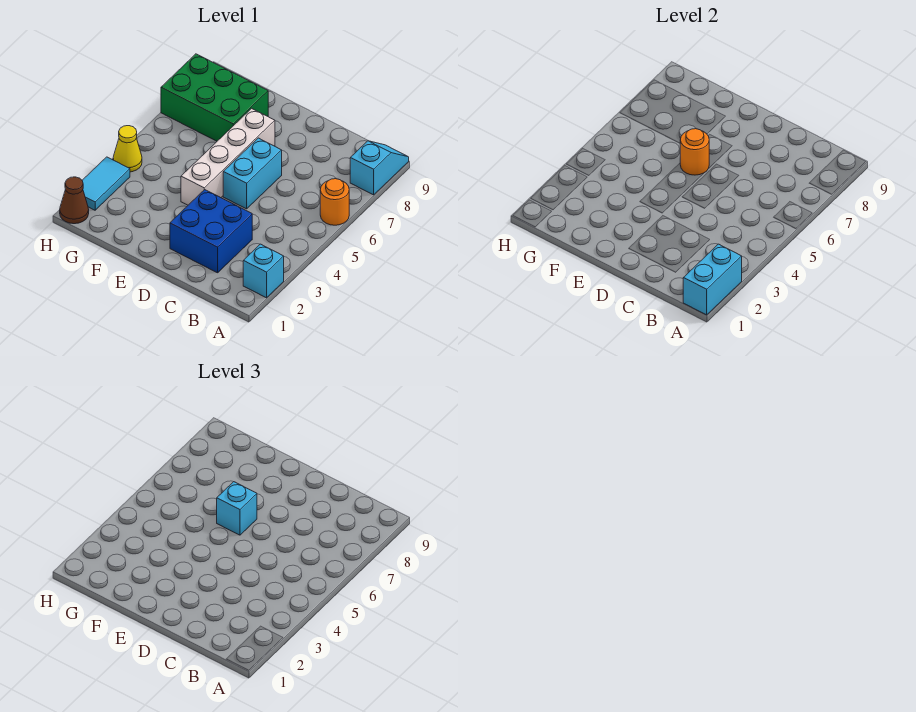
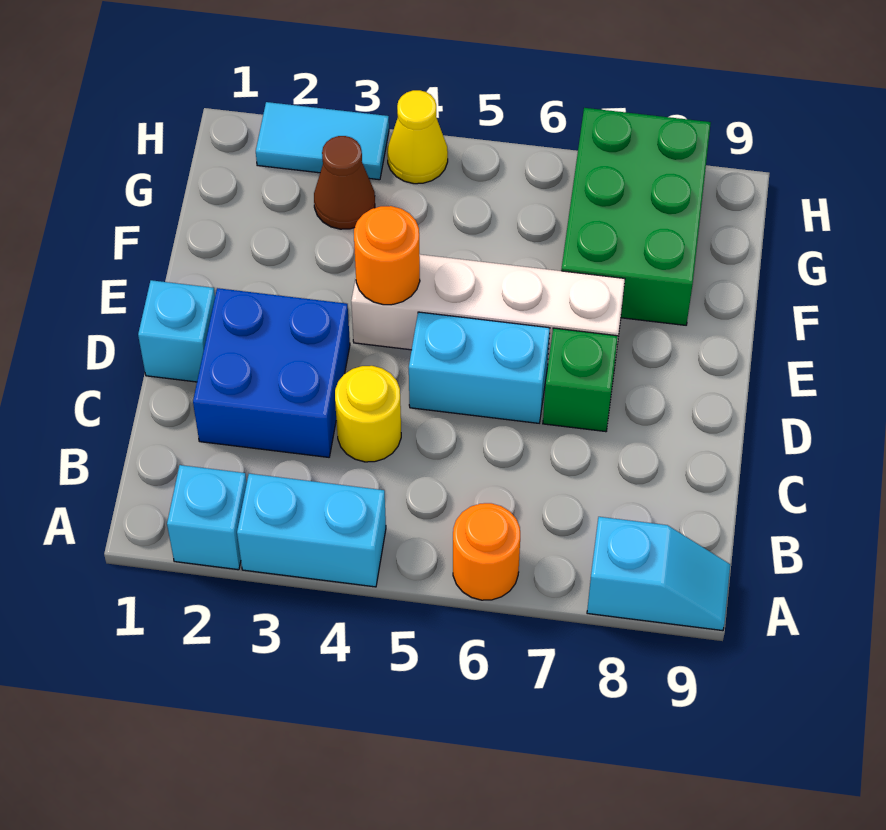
cyan brick A1:A2 level 2 -> cyan brick A3:A4 level 1
none -> yellow round brick C4 level 1
none -> green brick D7 level 1
orange round brick E6 level 2 -> orange round brick E4 level 2
cyan brick E6 level 3 -> cyan brick D1 level 1
brown cone H1 level 1 -> brown cone G3 level 1

